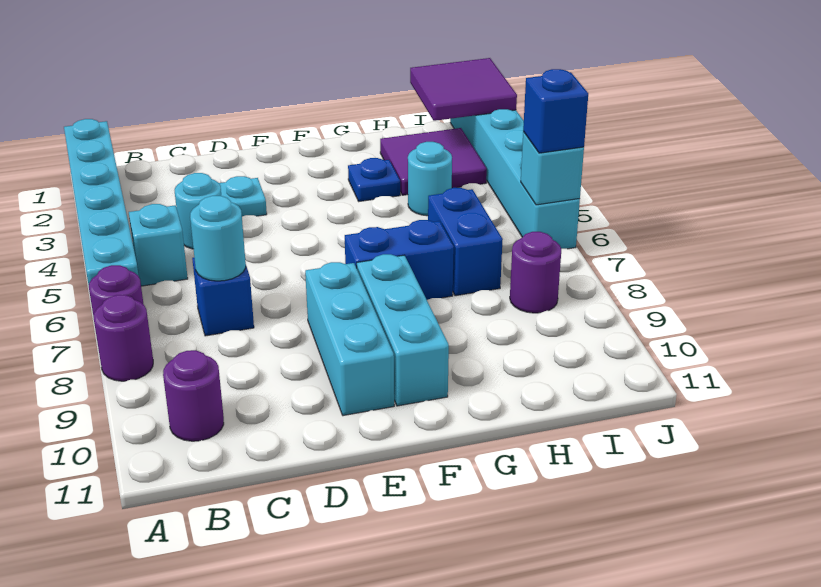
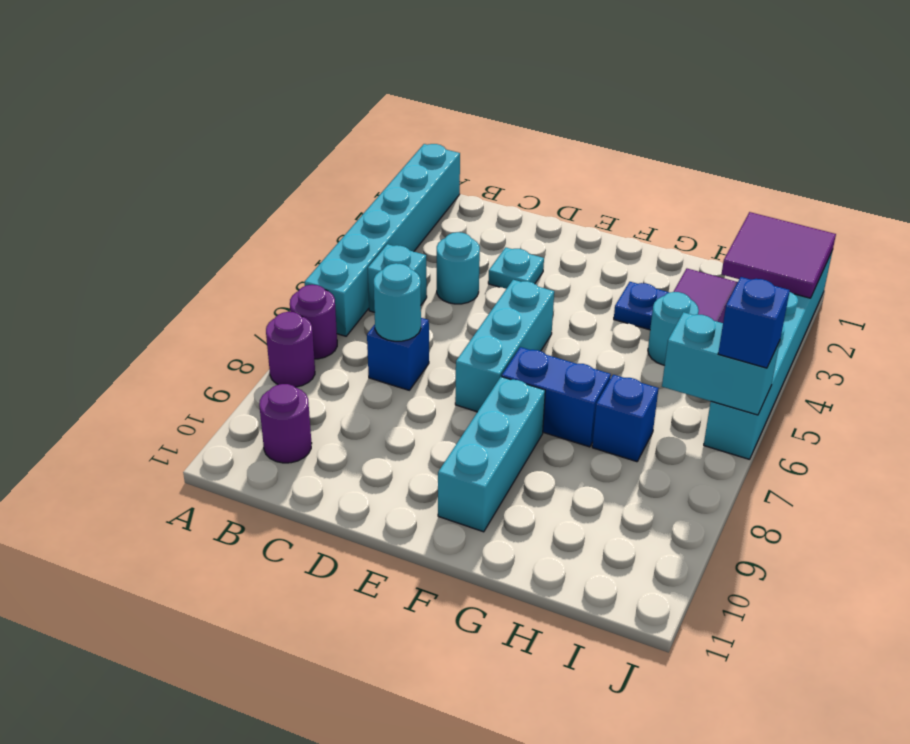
cyan brick E8:E10 level 1 -> cyan brick E5:E7 level 1
blue brick H6:H7 level 1 -> blue brick H7 level 1
purple round brick I8 level 1 -> none
cyan brick J6 level 2 -> cyan brick I6:J6 level 2

